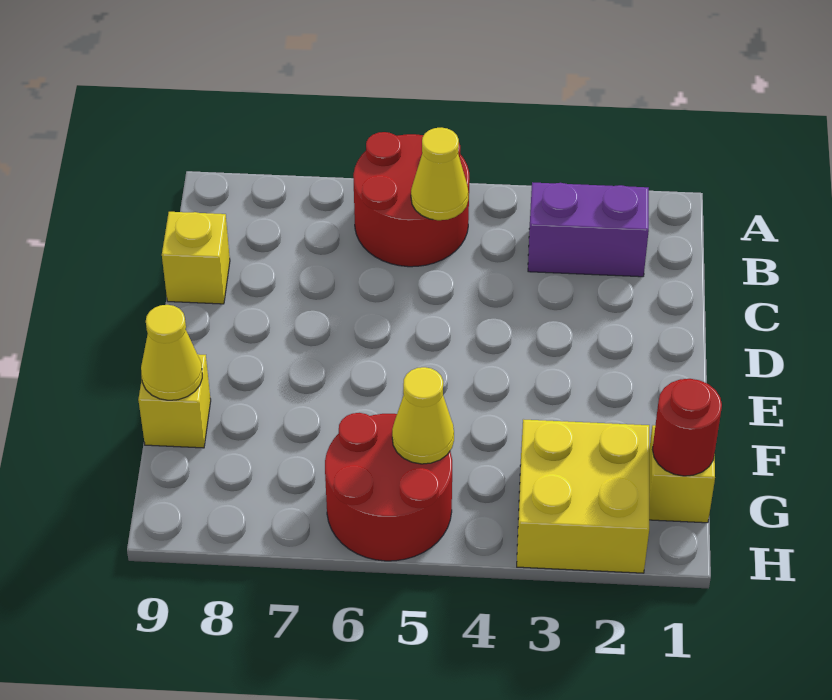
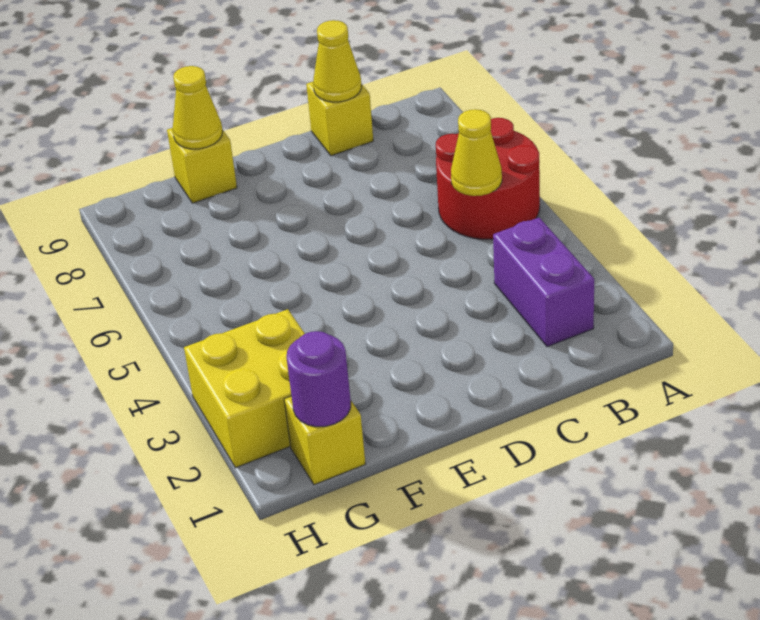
red round brick G1 level 2 -> purple round brick G1 level 2
red round brick G5:H6 level 1 -> none
yellow cone G5 level 2 -> yellow cone C9 level 2

